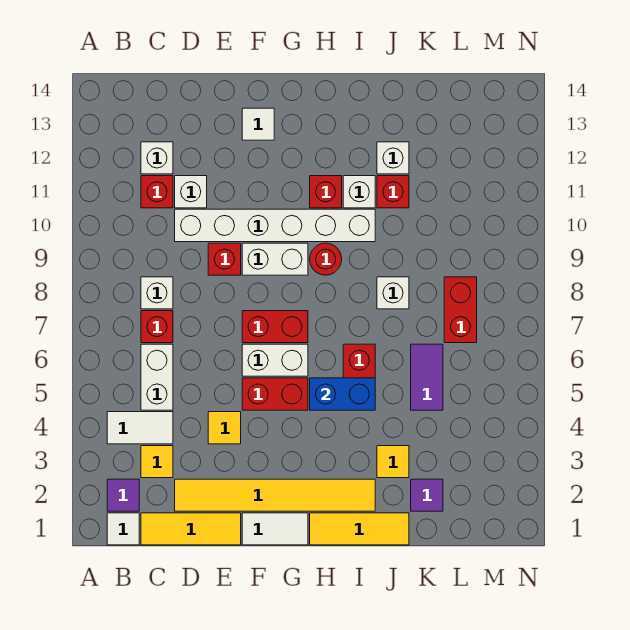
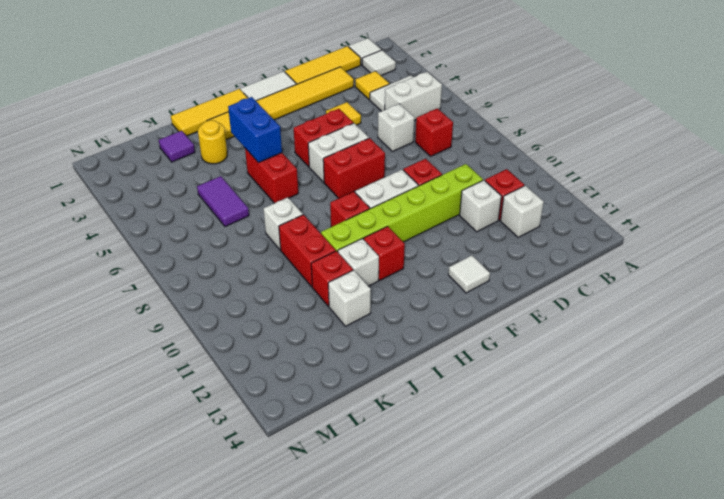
purple tile B2 level 1 -> white tile B2 level 1
white brick C5:C6 level 1 -> white brick B5:C5 level 1
white brick C8 level 1 -> white brick D6 level 1
white brick D10:I10 level 1 -> lime brick D10:I10 level 1
blue brick H5:I5 level 2 -> blue brick I4:I5 level 2
red round brick H9 level 1 -> red brick H9 level 1
yellow tile J3 level 1 -> yellow round brick J3 level 1
red brick L7:L8 level 1 -> red brick J9:J10 level 1

